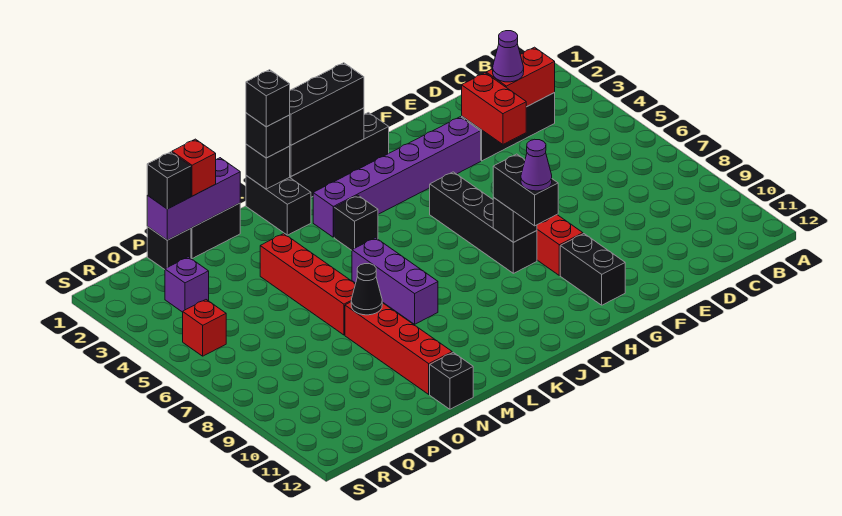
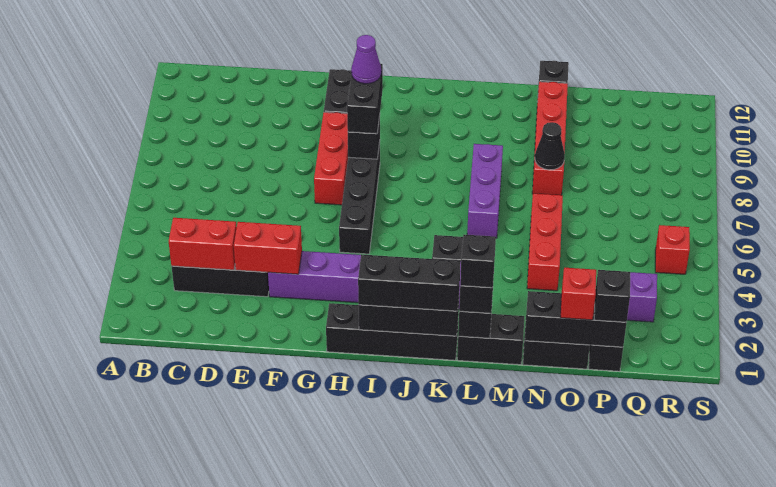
purple cone D3 level 3 -> none
red brick E3:E4 level 2 -> red brick E3:F3 level 2
black brick L1:L2 level 1 -> black brick L1:M1 level 1
purple brick N1:P1 level 2 -> black brick N1:P1 level 2
red brick N4:N7 level 1 -> red brick N4:N6 level 1

